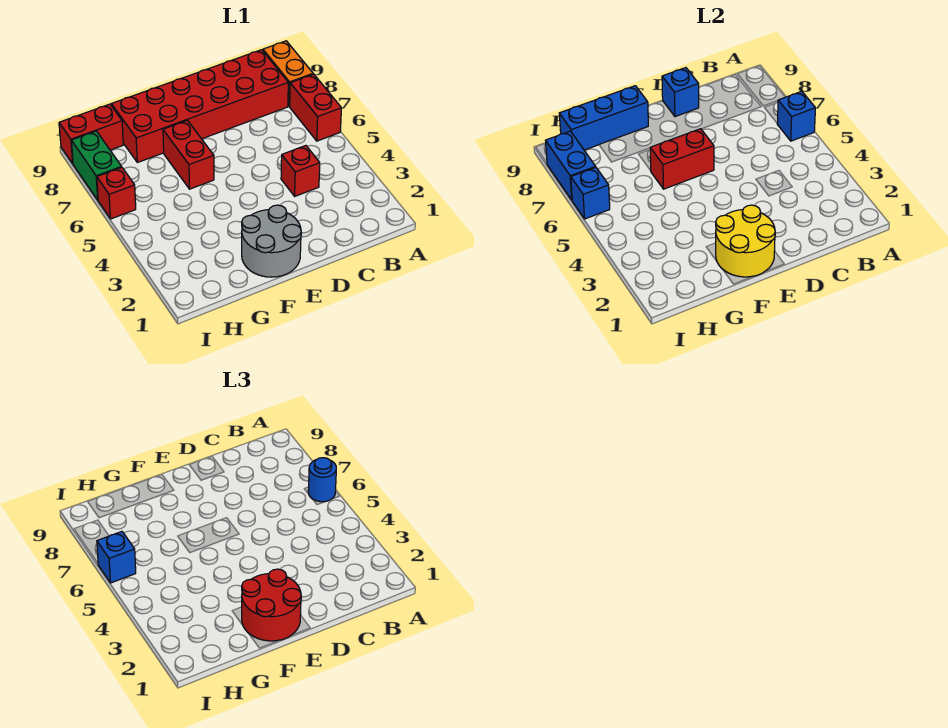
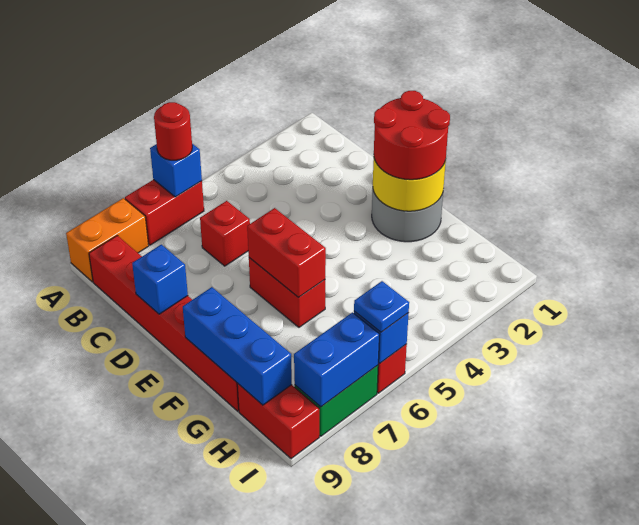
blue round brick A6 level 3 -> red round brick A6 level 3
red brick B8:G9 level 1 -> red brick B9:G9 level 1
red brick C4 level 1 -> red brick C6 level 1
red brick F6:F7 level 1 -> red brick E6:F6 level 1
blue brick I6 level 3 -> blue plate I6 level 3

